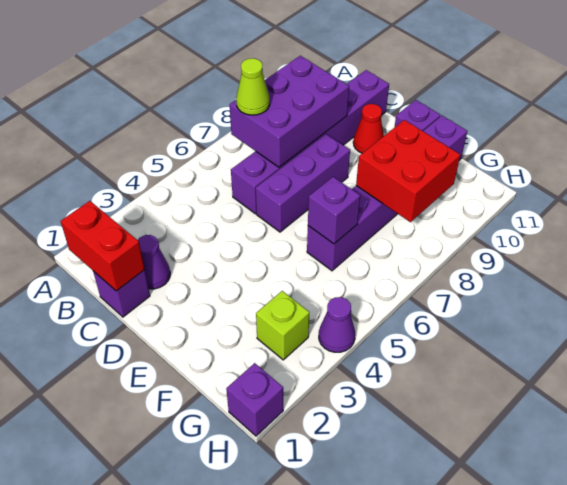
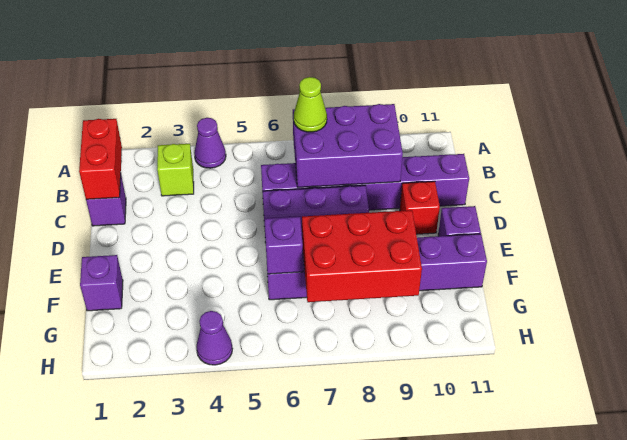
purple cone C2 level 1 -> purple cone A4 level 1
red cone D10 level 1 -> red brick D10 level 1
red brick F8:G9 level 2 -> red brick F7:G9 level 2
lime brick G3 level 1 -> lime brick B3 level 1
purple brick H1 level 1 -> purple brick F1 level 1

